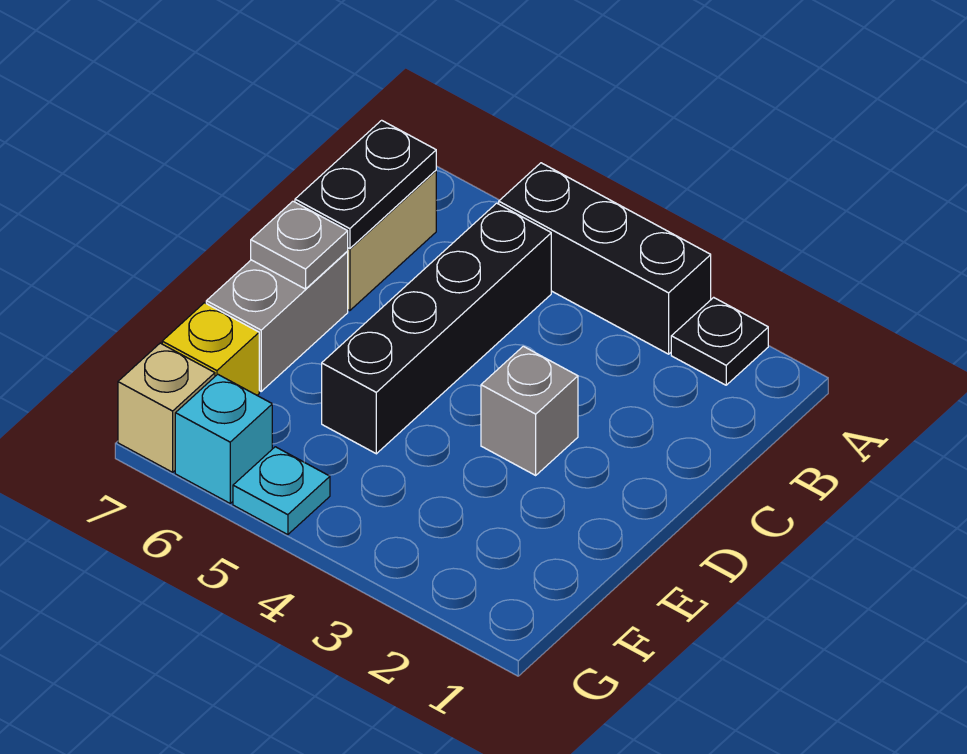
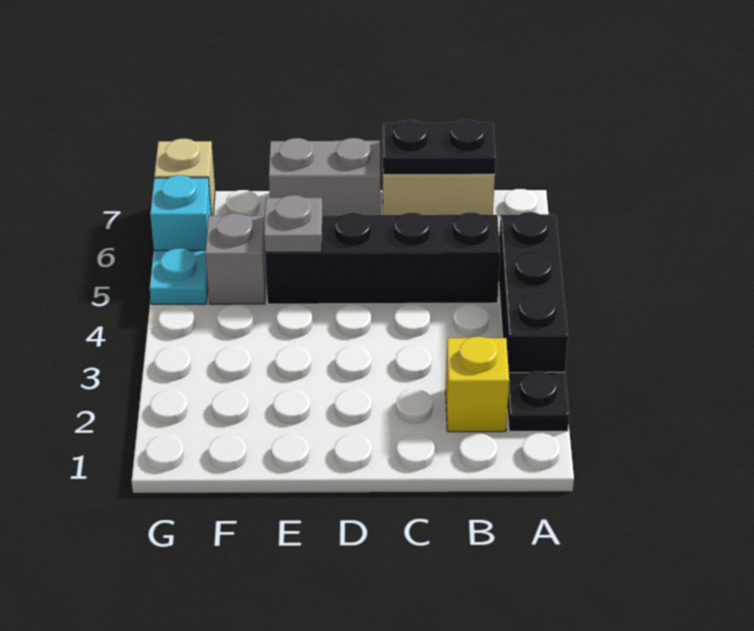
grey brick D3 level 1 -> grey brick F5 level 1
grey plate D7 level 2 -> grey plate E5 level 2
yellow brick F7 level 1 -> yellow brick B2 level 1

